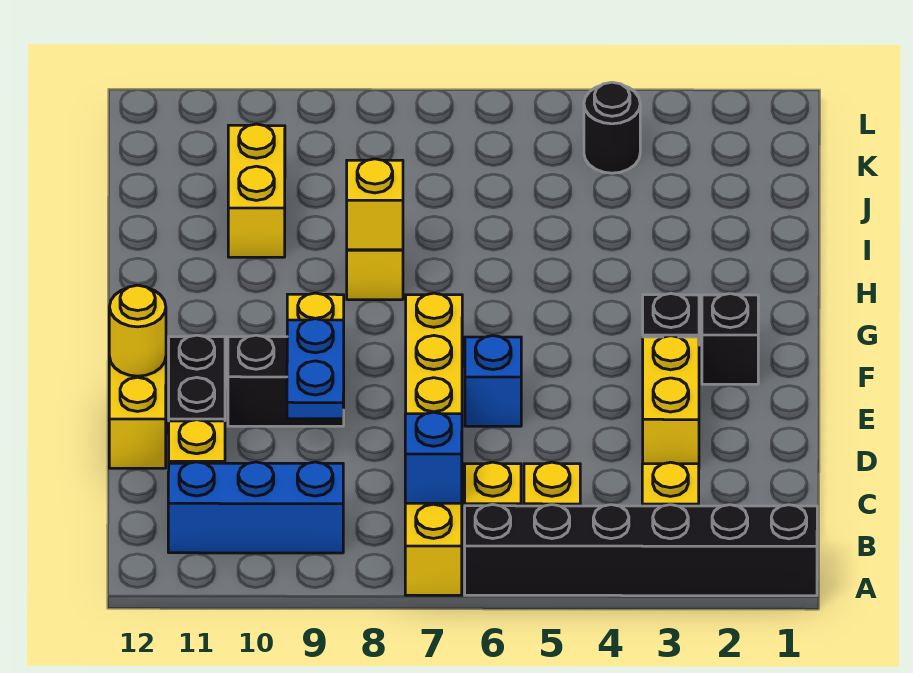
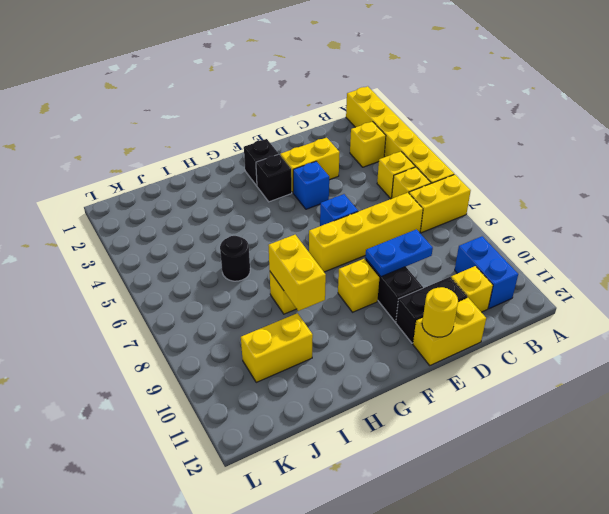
black brick A1:A6 level 1 -> yellow brick A1:A6 level 1
blue brick B7 level 2 -> blue brick E4 level 1
blue brick B9:B11 level 1 -> blue brick B10:B11 level 1
yellow brick H8 level 2 -> yellow brick H8:H9 level 2
black round brick K4 level 1 -> black round brick I6 level 1

